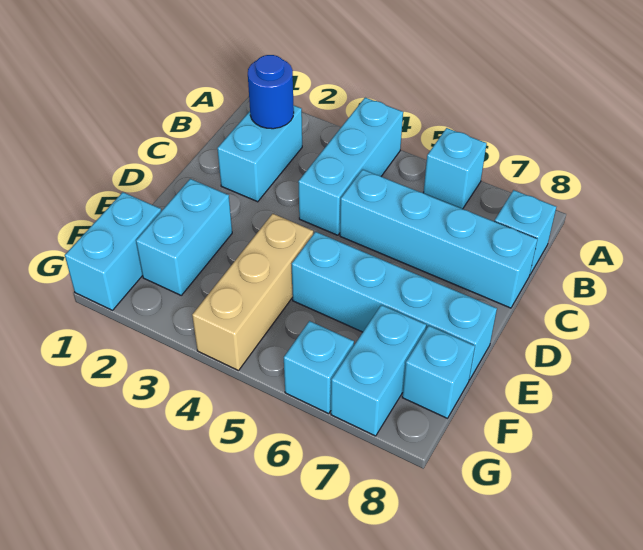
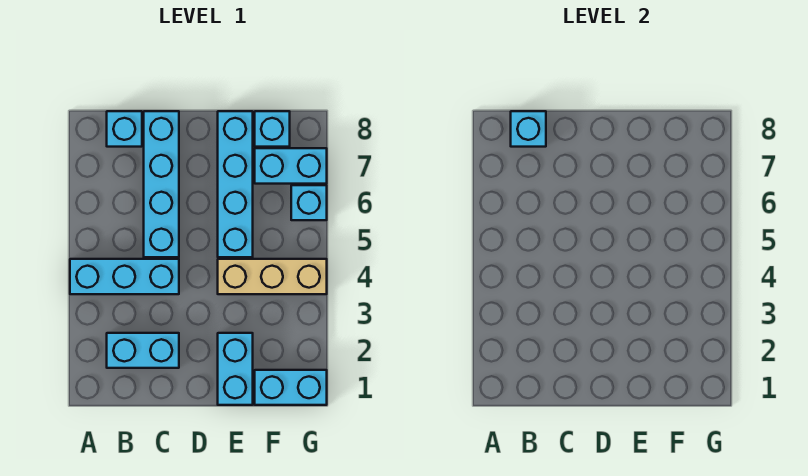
cyan brick A6 level 1 -> cyan brick B8 level 2
blue round brick B2 level 2 -> none
cyan brick E2:F2 level 1 -> cyan brick E1:E2 level 1

